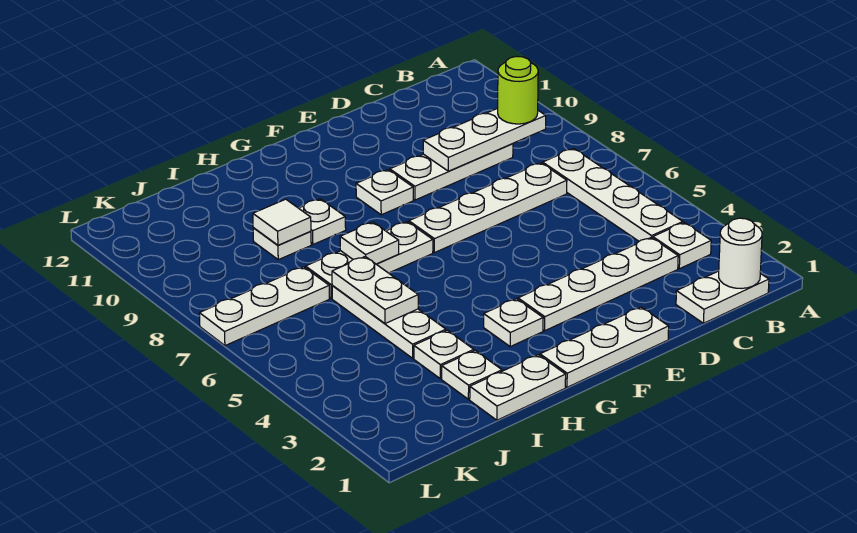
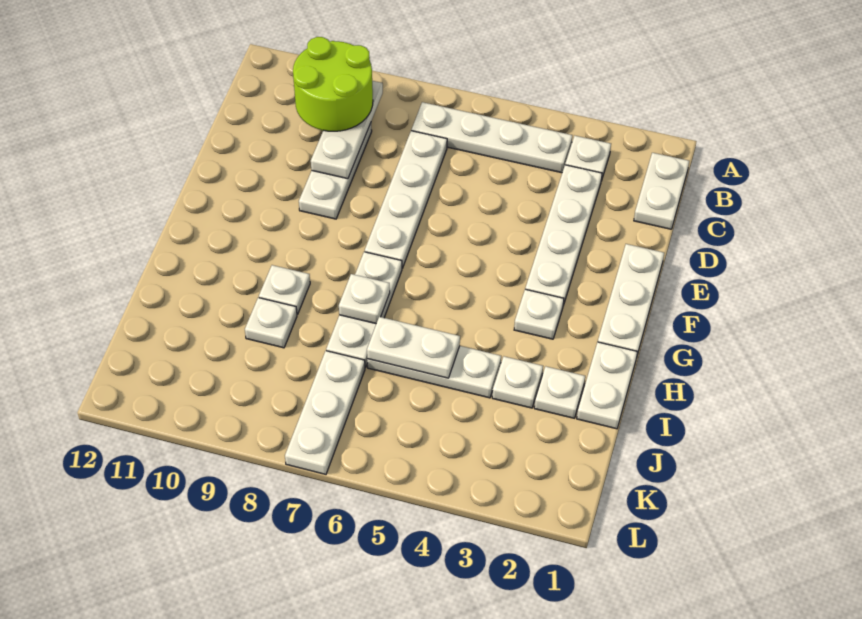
white round brick B1 level 2 -> none
lime round brick B9 level 3 -> lime round brick B9:C10 level 3
white plate F9 level 1 -> none
white tile I9 level 2 -> none

